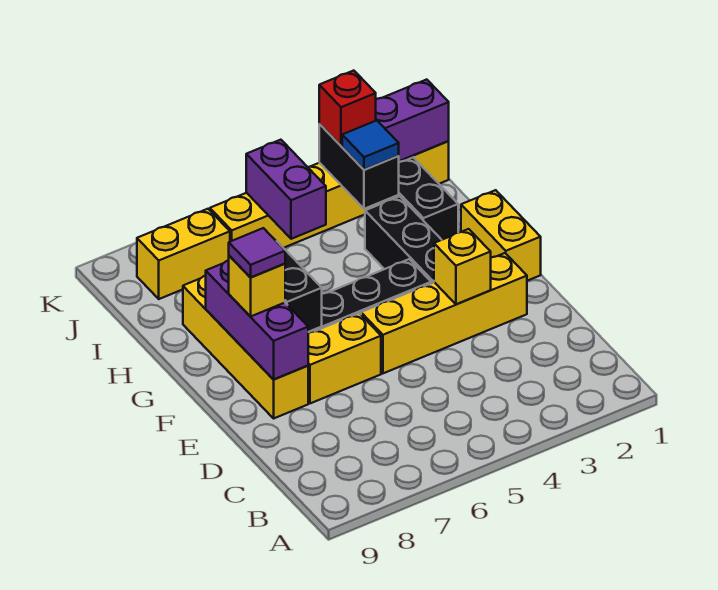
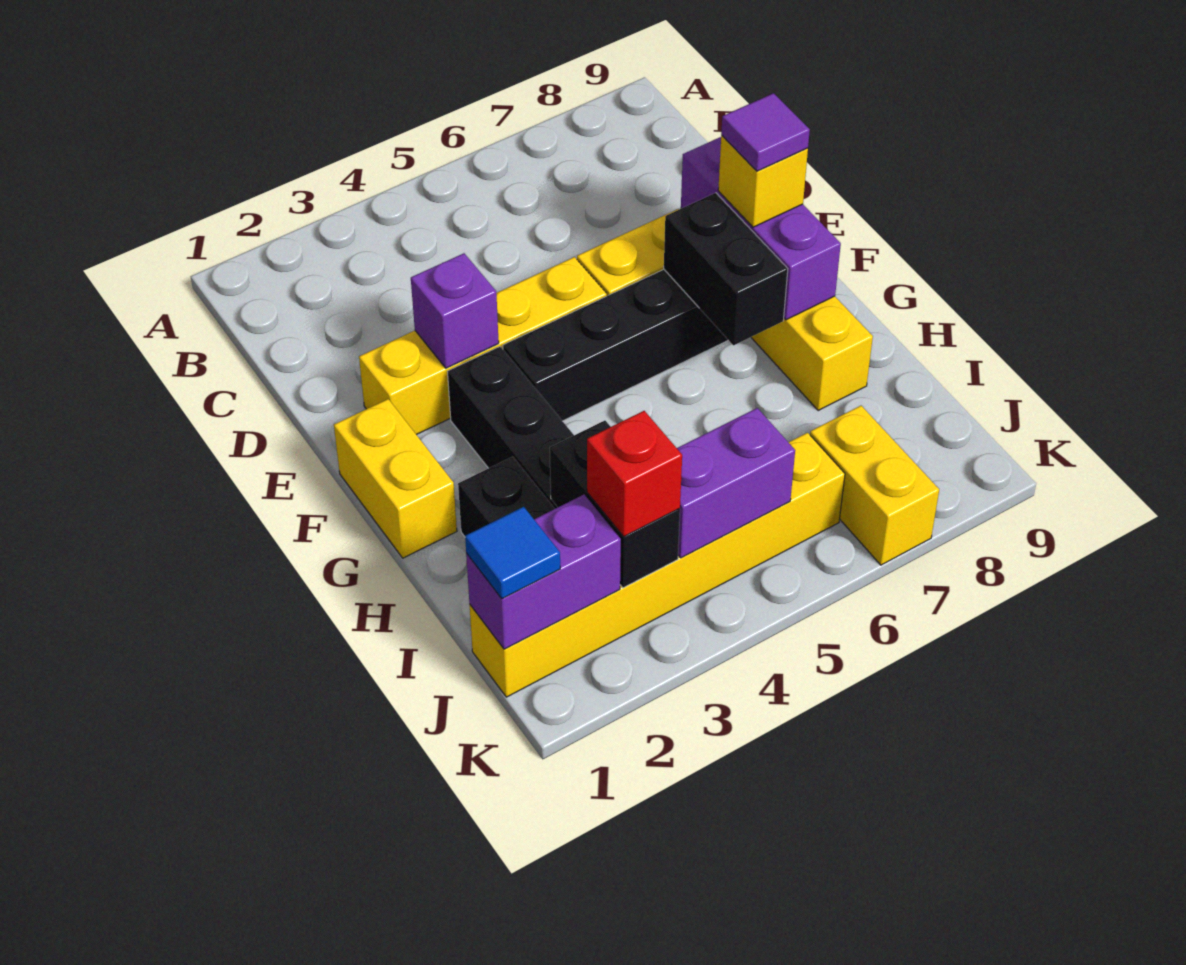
yellow brick E3 level 2 -> purple brick E3 level 2
blue tile I3 level 3 -> blue tile J1 level 3
purple brick I5:J5 level 2 -> purple brick J4:J5 level 2
yellow brick J7:J8 level 1 -> yellow brick J7:K7 level 1

